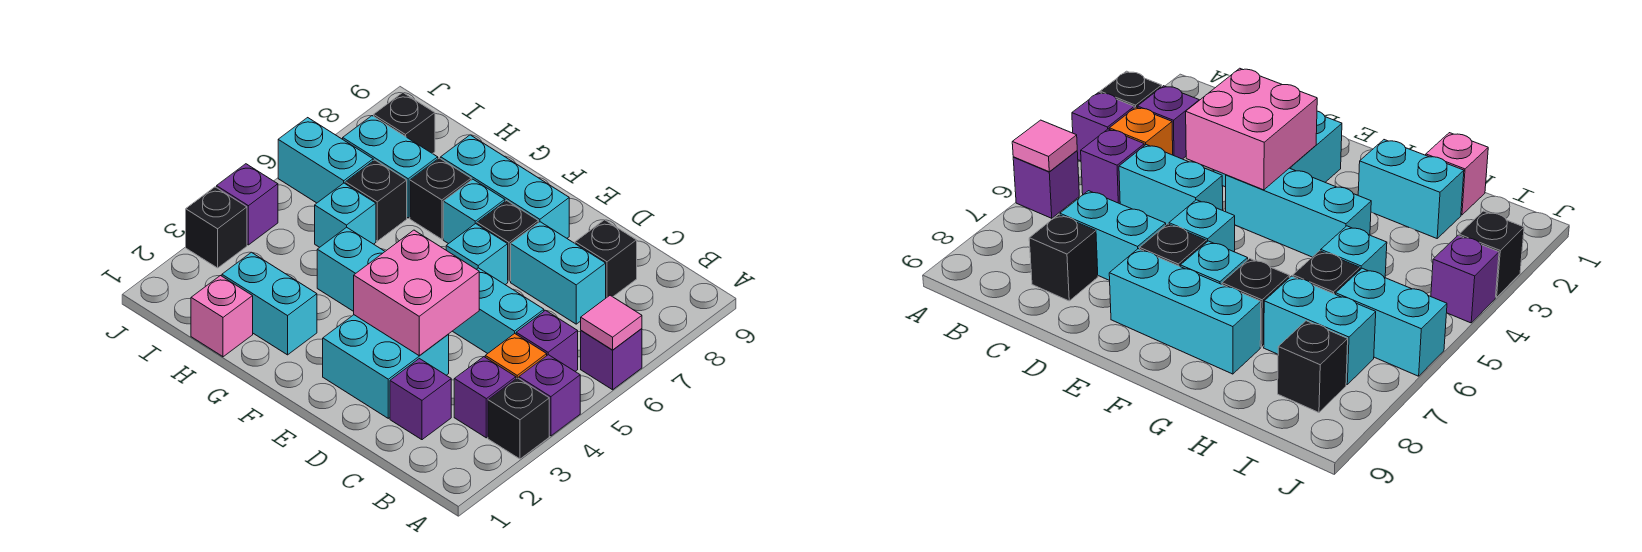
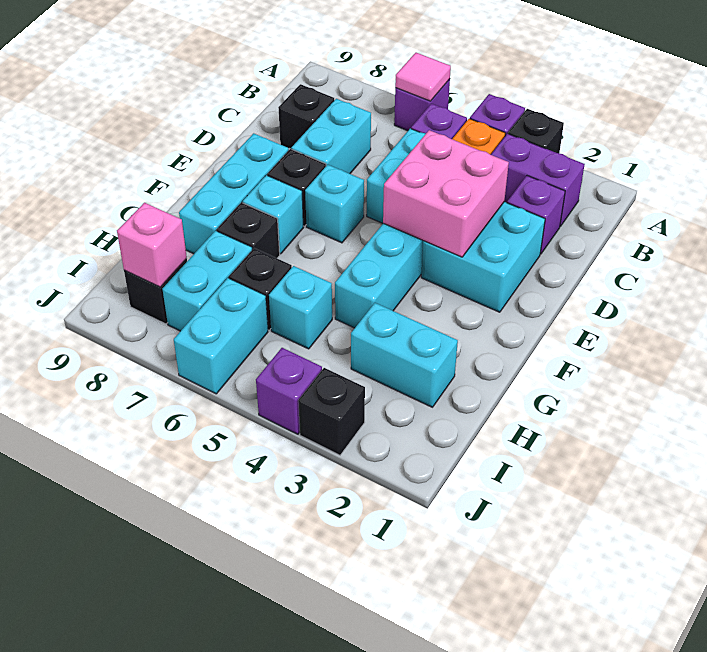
purple brick B3 level 1 -> purple brick B2:B3 level 1
cyan brick G2:H2 level 1 -> cyan brick H2:H3 level 1
pink brick H1 level 1 -> pink brick I8 level 2

